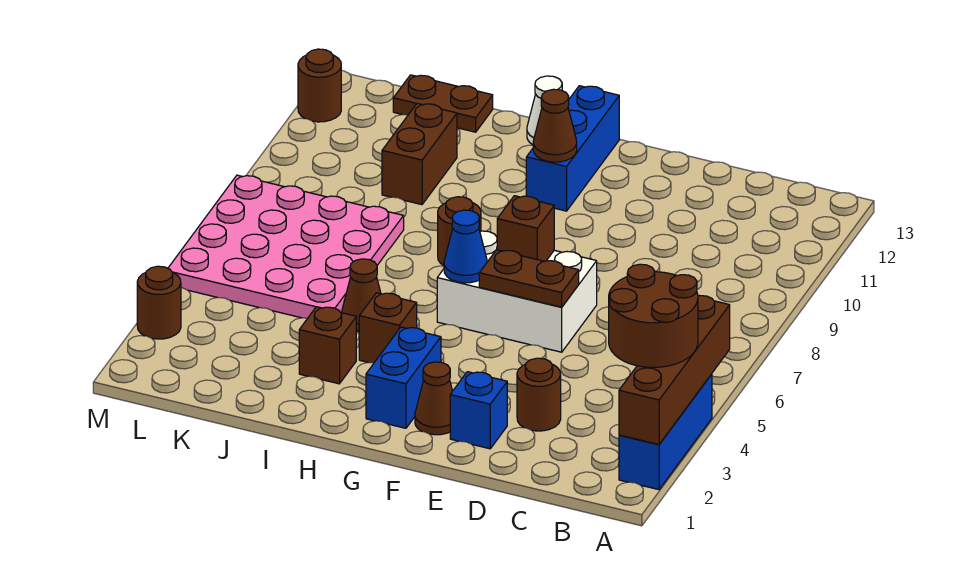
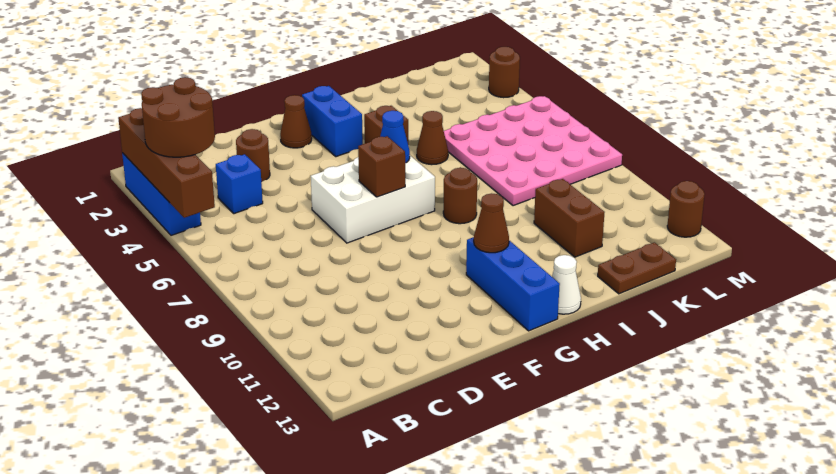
blue brick E2 level 1 -> blue brick C4 level 1
brown plate E6:F6 level 2 -> none
brown brick I3 level 1 -> none

